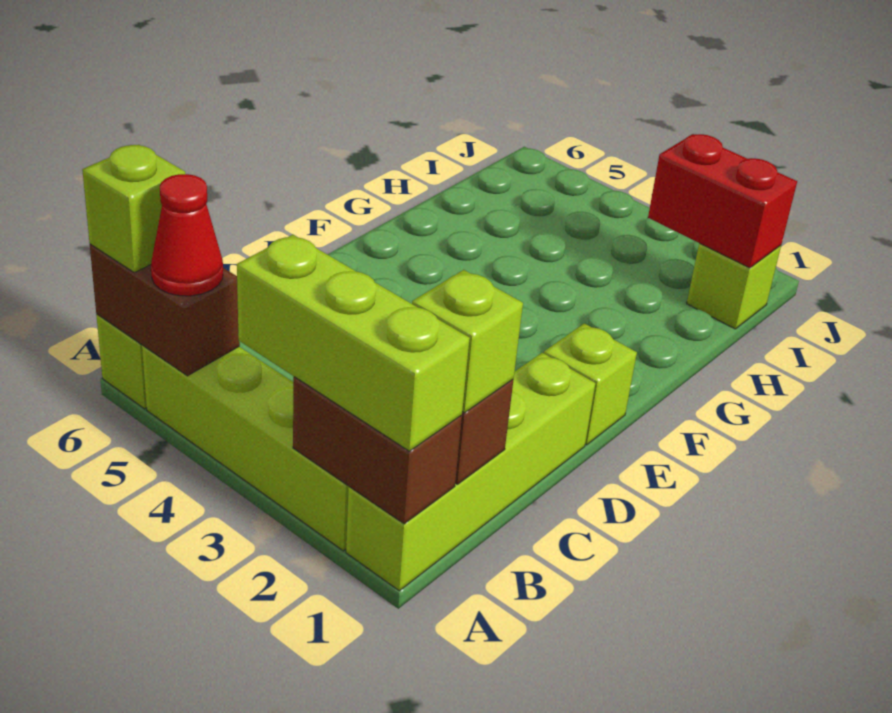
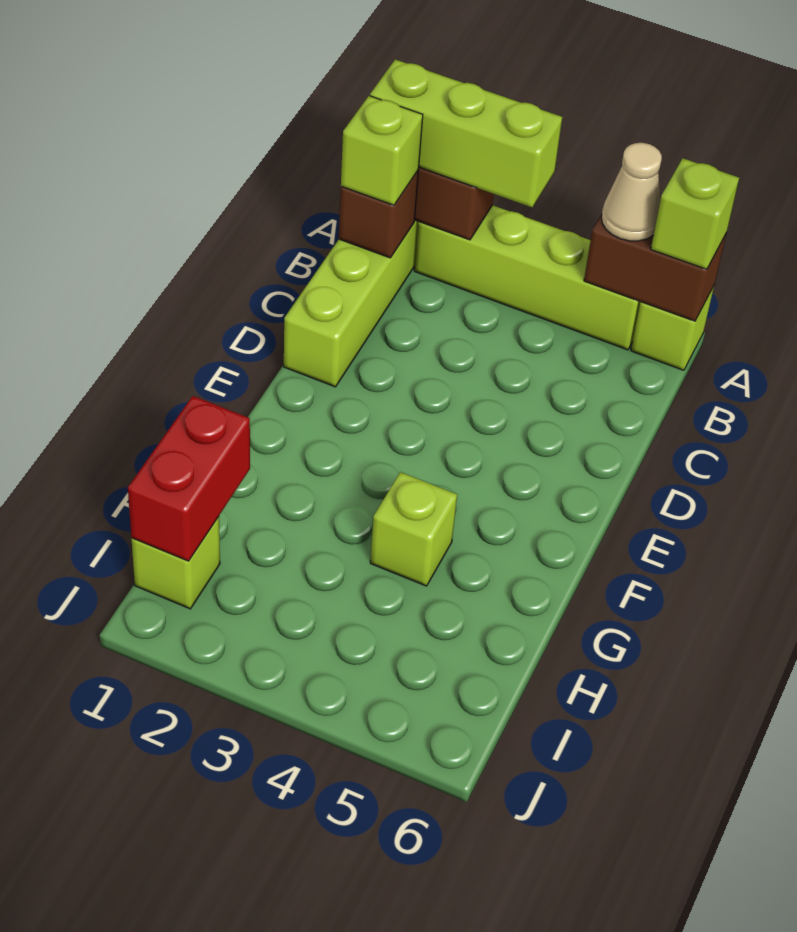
red cone A5 level 3 -> tan cone A5 level 3
lime brick E1 level 1 -> lime brick G4 level 1
red brick I1:I2 level 2 -> red brick H1:I1 level 2

